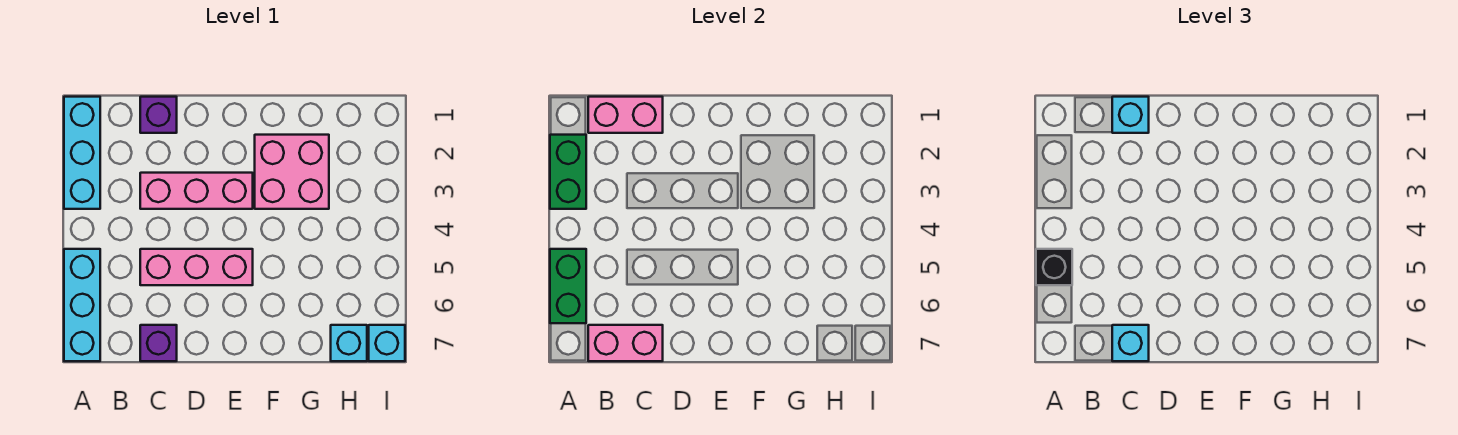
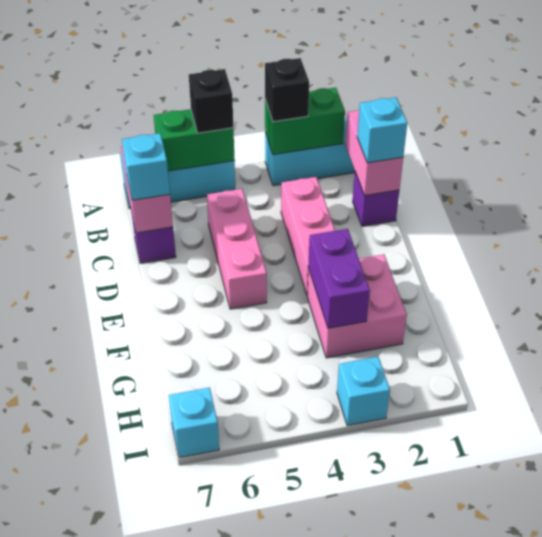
none -> black brick A3 level 3
none -> purple brick F3:G3 level 2
cyan brick H7 level 1 -> cyan brick I3 level 1

